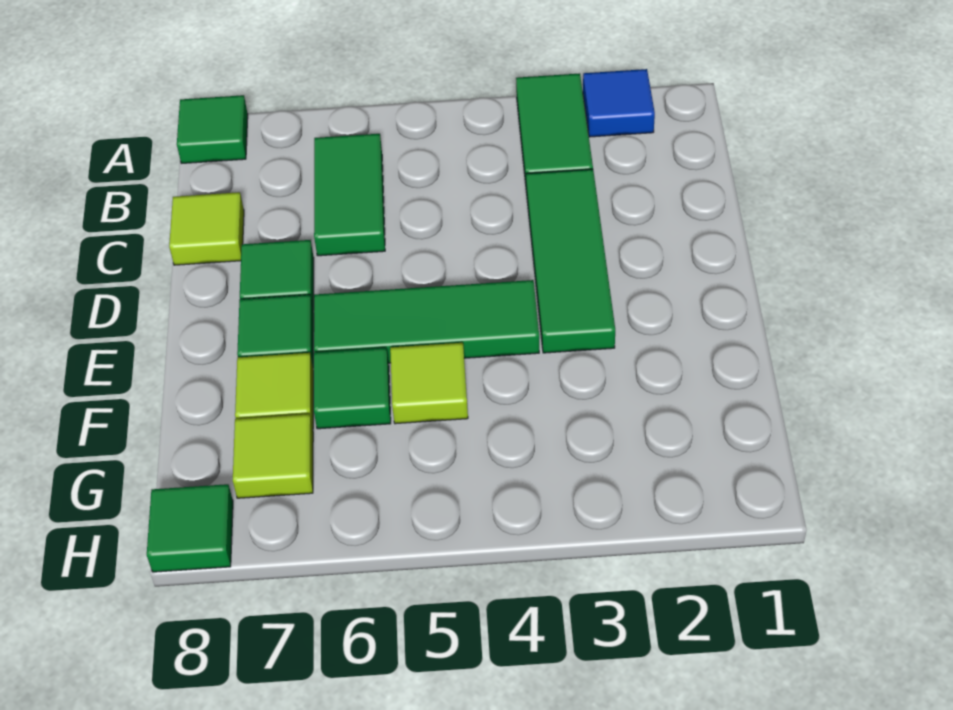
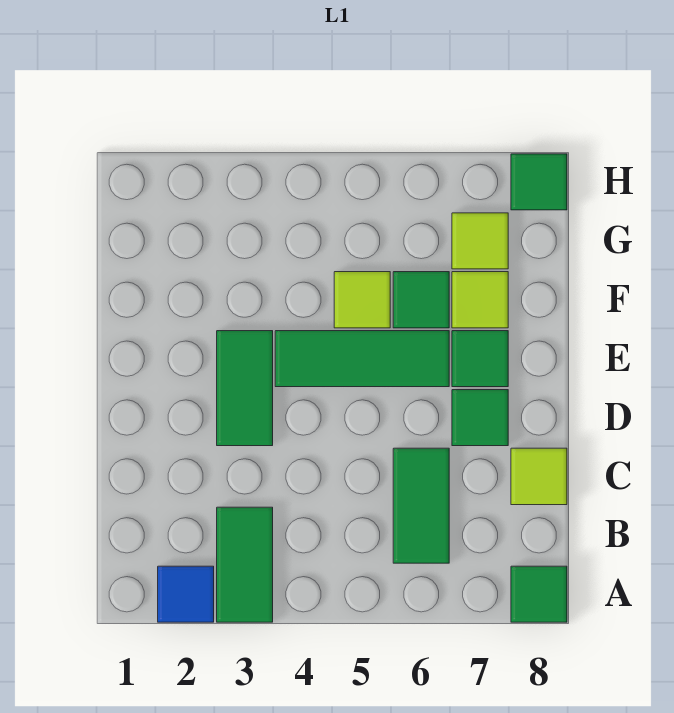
green tile C3:E3 level 1 -> green tile D3:E3 level 1

